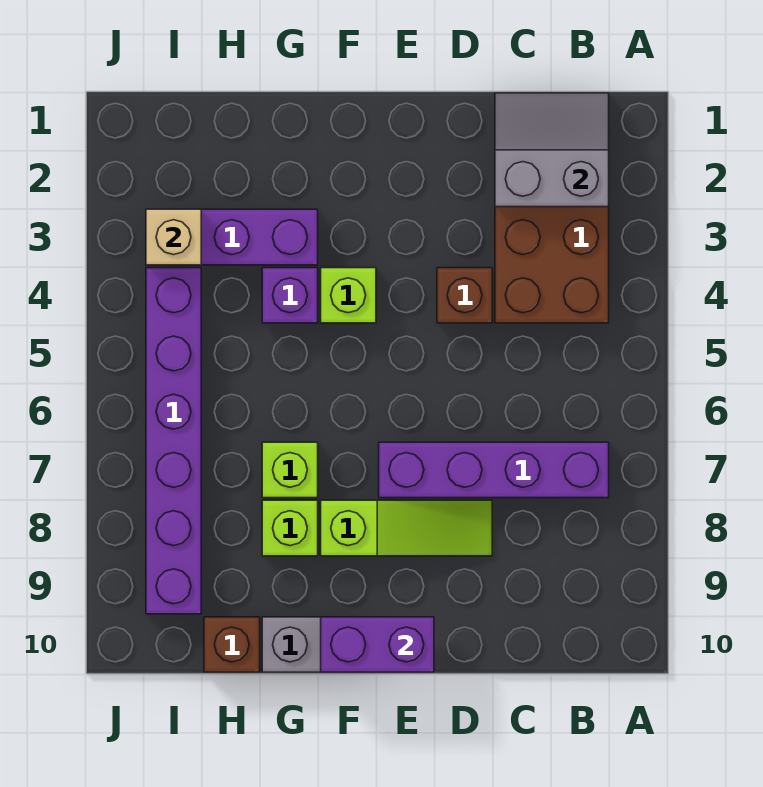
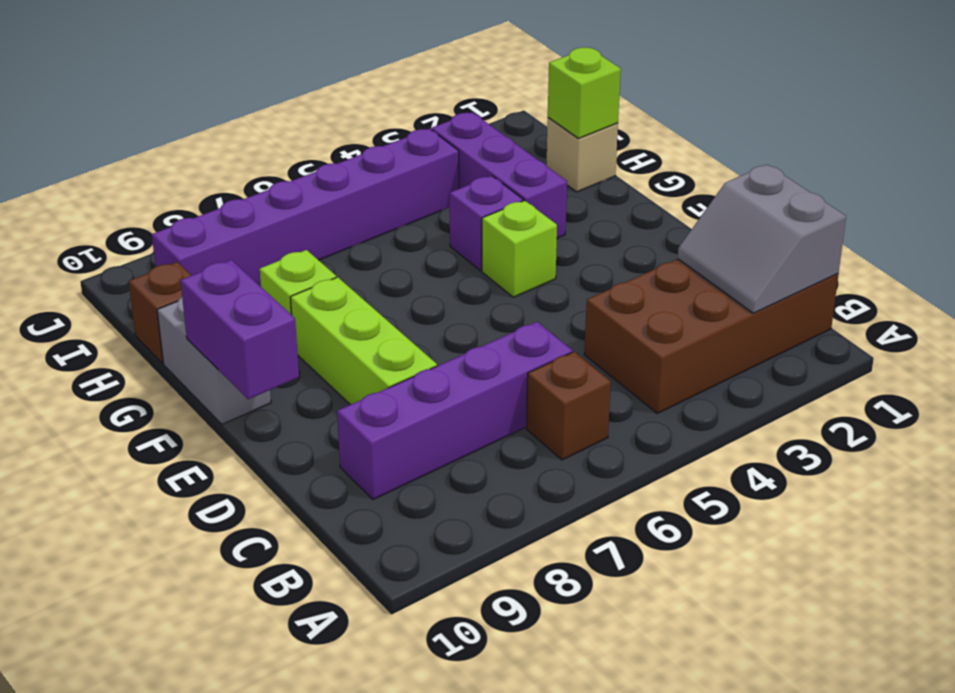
grey slope B1:C2 level 2 top 2 -> grey slope B1:C2 level 2 top 1
purple brick B7:E7 level 1 -> purple brick C6:C9 level 1
brown brick D4 level 1 -> brown brick B6 level 1
lime slope D8:F8 level 1 top F -> lime brick D8:F8 level 1
lime brick G7 level 1 -> lime brick H1 level 2
tan brick I3 level 2 -> tan brick H1 level 1

